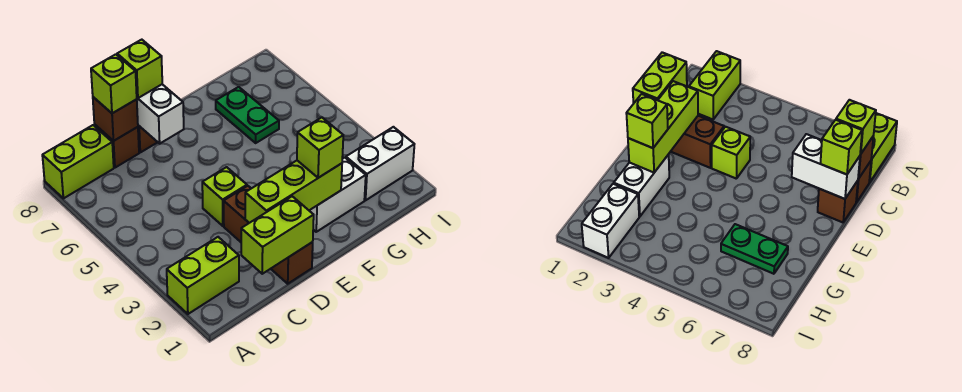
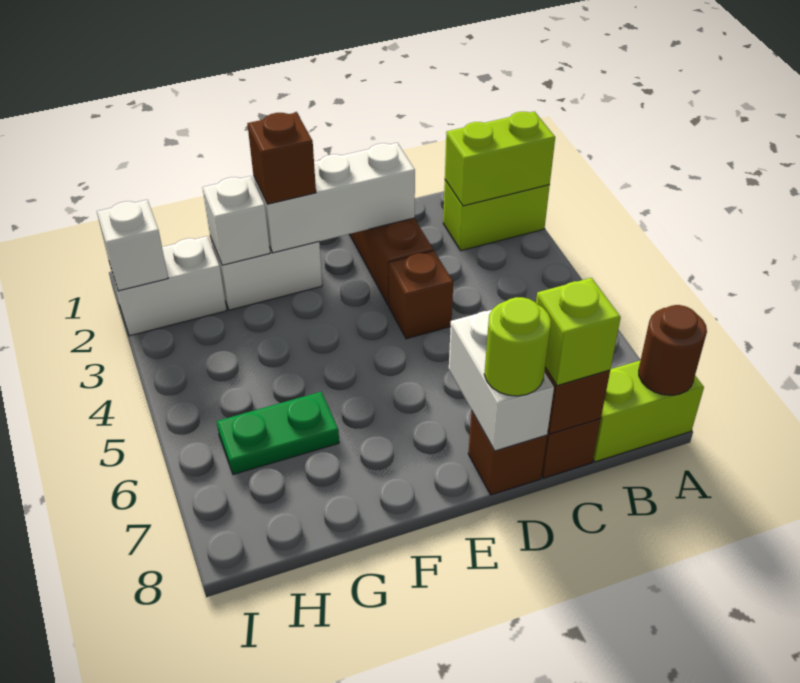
none -> brown round brick A8 level 2
lime brick C1:D1 level 2 -> lime brick A2:B2 level 2
lime brick D2:F2 level 2 -> white brick D2:F2 level 2
lime brick D4 level 1 -> brown brick D4 level 1
lime brick D8 level 3 -> lime round brick D8 level 3
lime brick F2 level 3 -> brown brick F2 level 3
none -> white brick G2 level 2
green plate G6:G7 level 1 -> green plate G6:H6 level 1
none -> white brick I2 level 2

